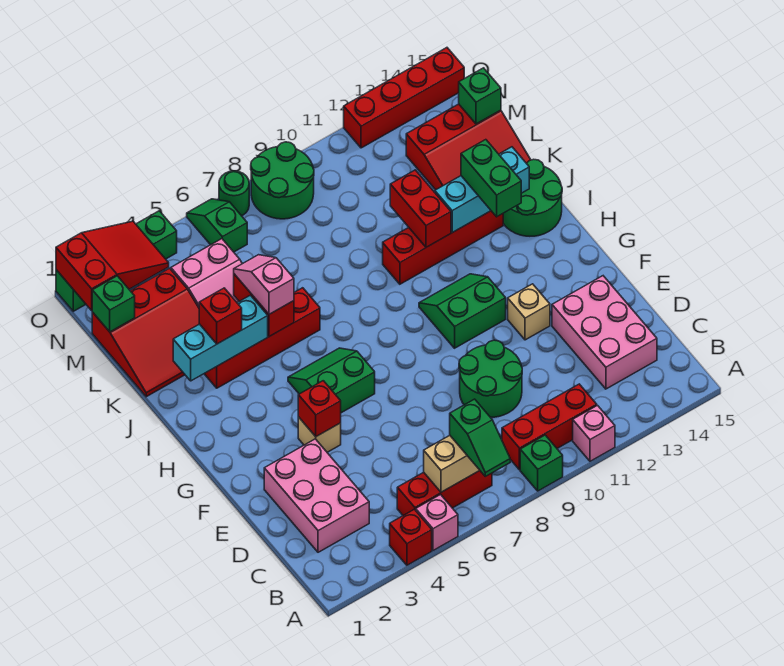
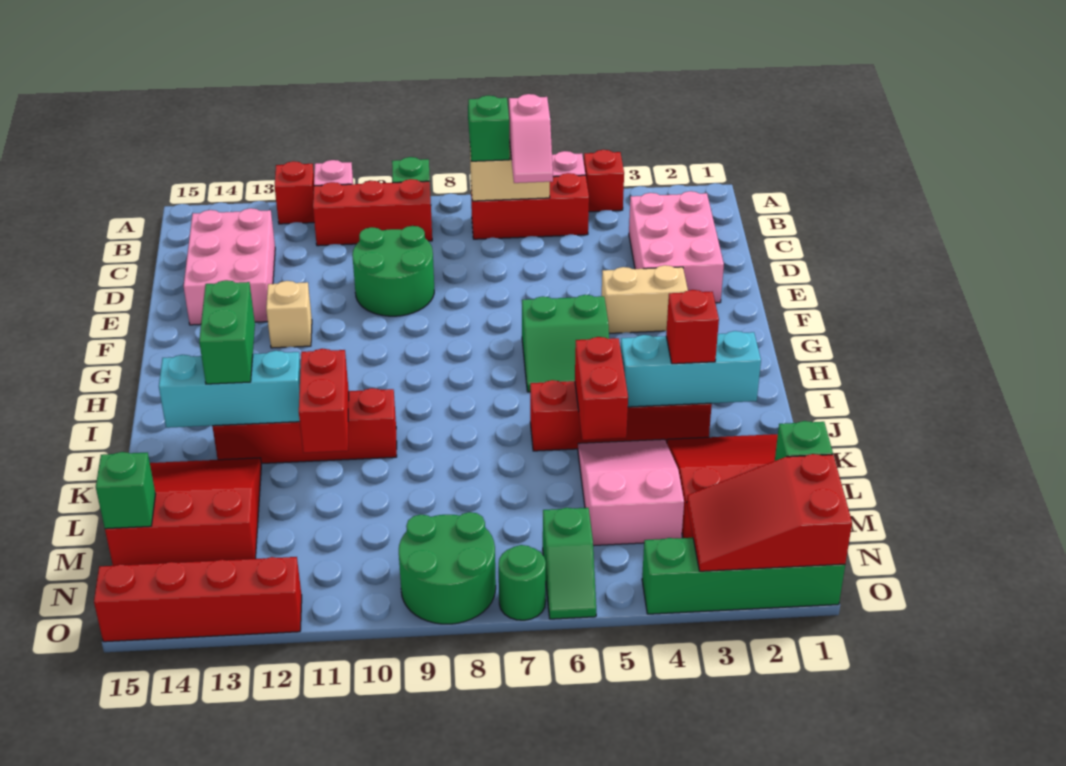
tan brick F4 level 1 -> tan brick F3:F4 level 1
red brick F4 level 2 -> red brick A12 level 1
green slope G10:H11 level 1 top G -> none
green round brick I14:J15 level 1 -> none
pink slope J5:K5 level 3 top J -> pink slope B6:C6 level 3 top B

